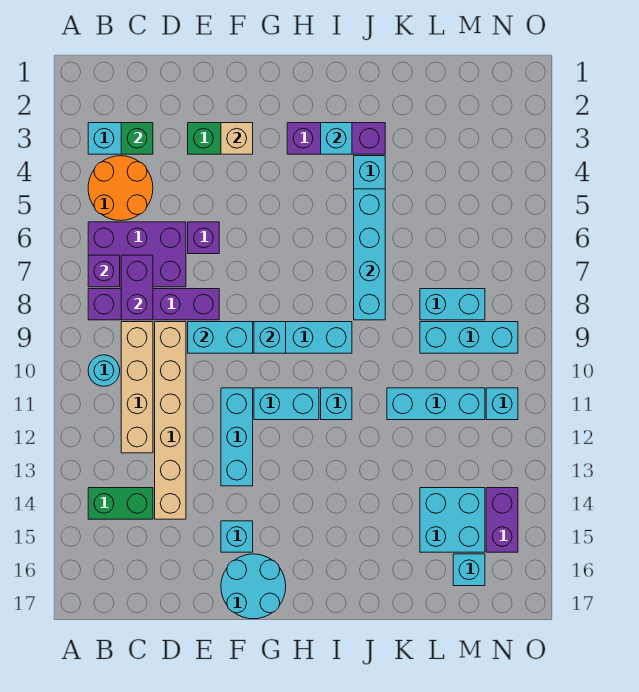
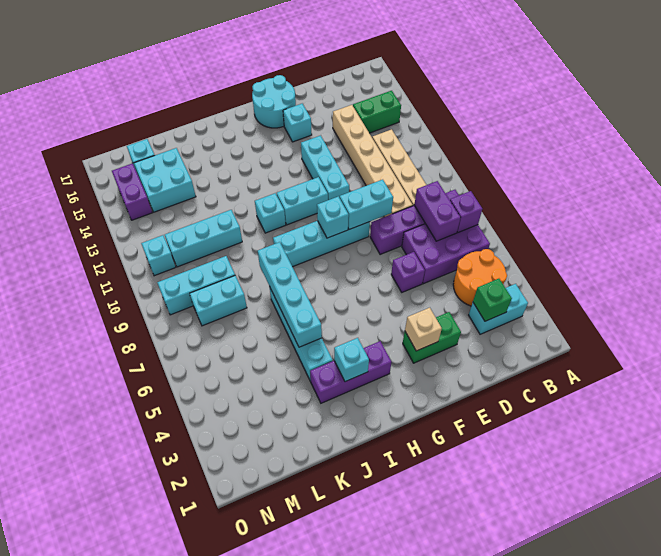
cyan round brick B10 level 1 -> none

